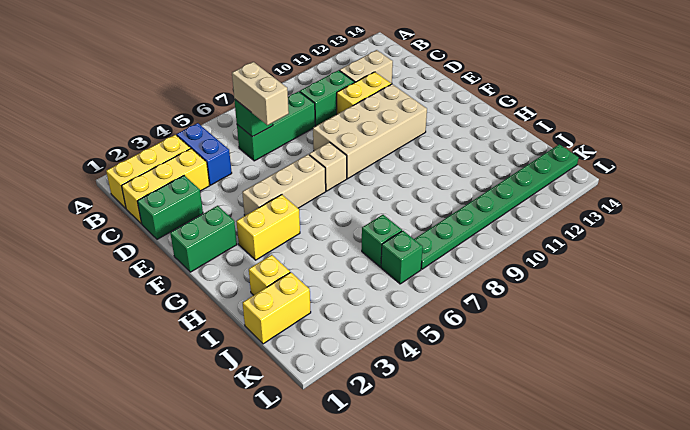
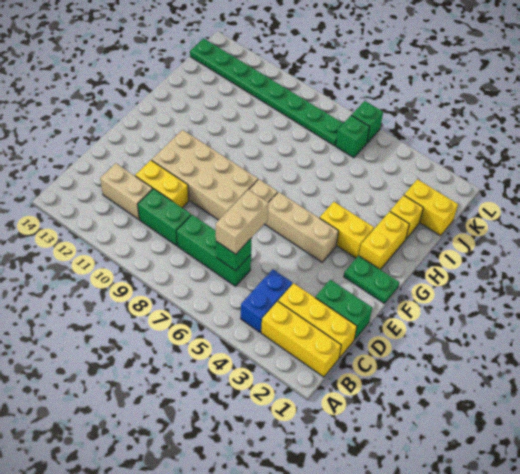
green brick F1:F2 level 1 -> green plate F1:F2 level 1
none -> yellow brick G2:H2 level 1
green brick J6 level 1 -> green brick L6 level 1

